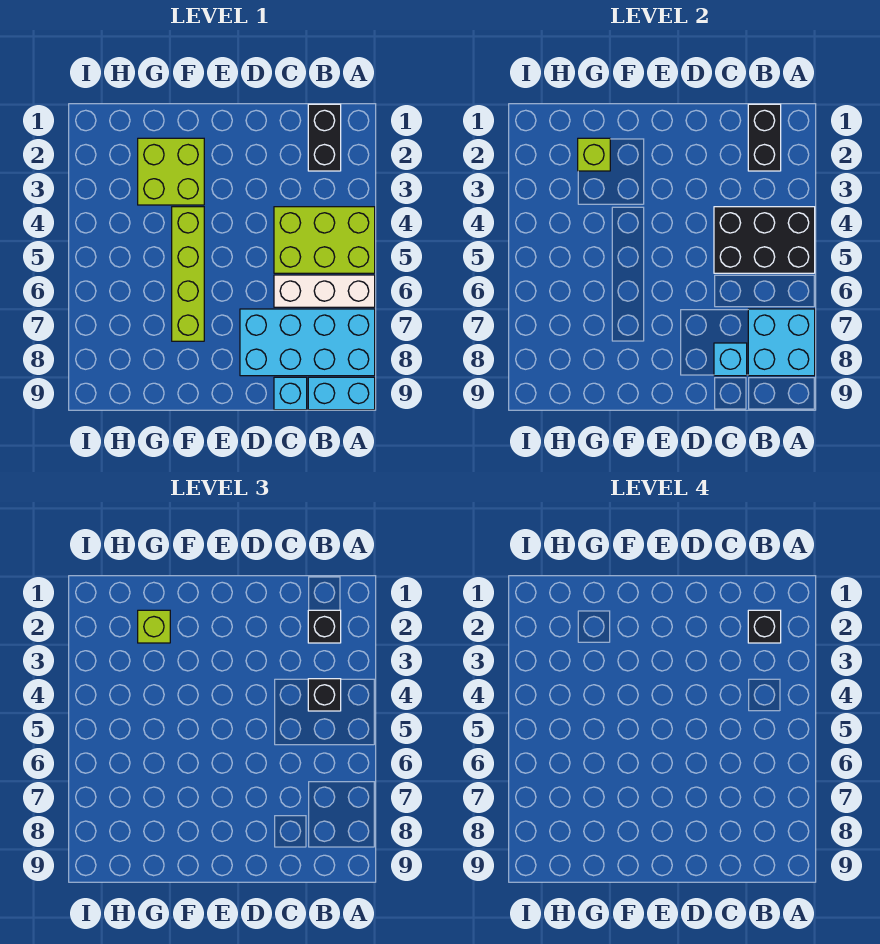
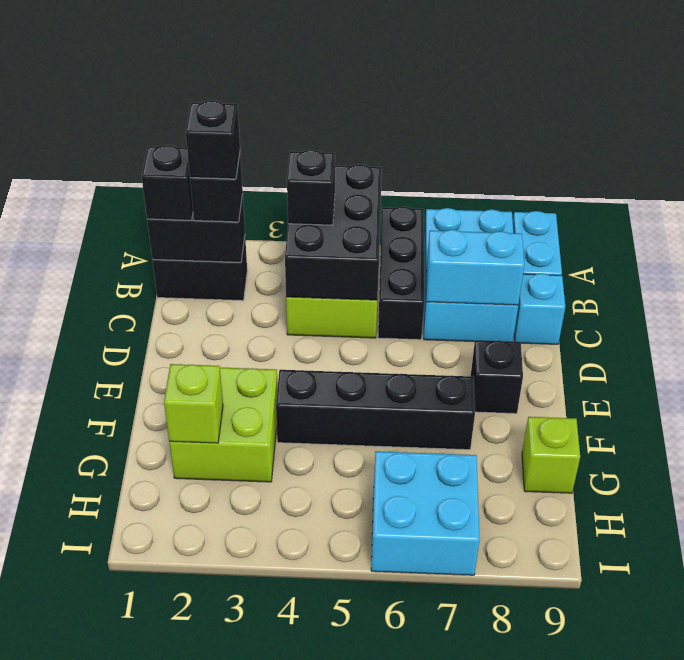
white brick A6:C6 level 1 -> black brick A6:C6 level 1
cyan brick A7:D8 level 1 -> cyan brick A7:C8 level 1
cyan brick A7:B8 level 2 -> cyan brick H6:I7 level 1
none -> black brick B1 level 3
cyan brick C8 level 2 -> cyan brick C7:C8 level 2
none -> black brick E8 level 1
lime brick F4:F7 level 1 -> black brick F4:F7 level 1
lime brick G2 level 3 -> lime brick G9 level 1

